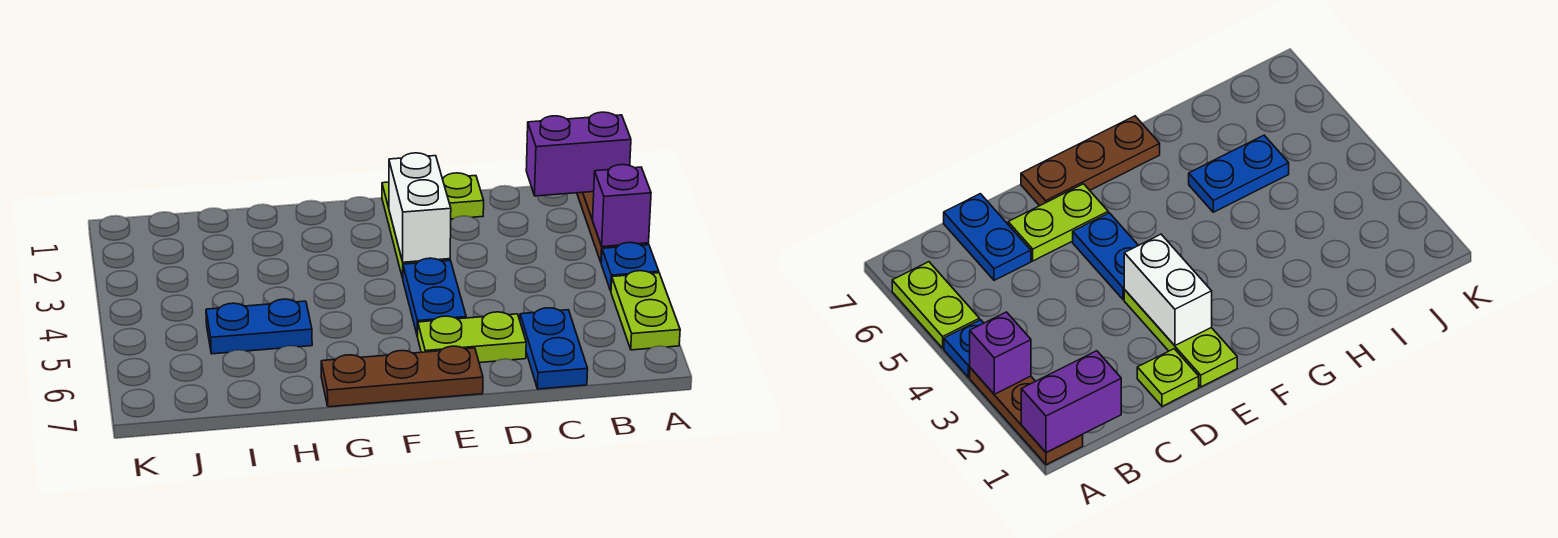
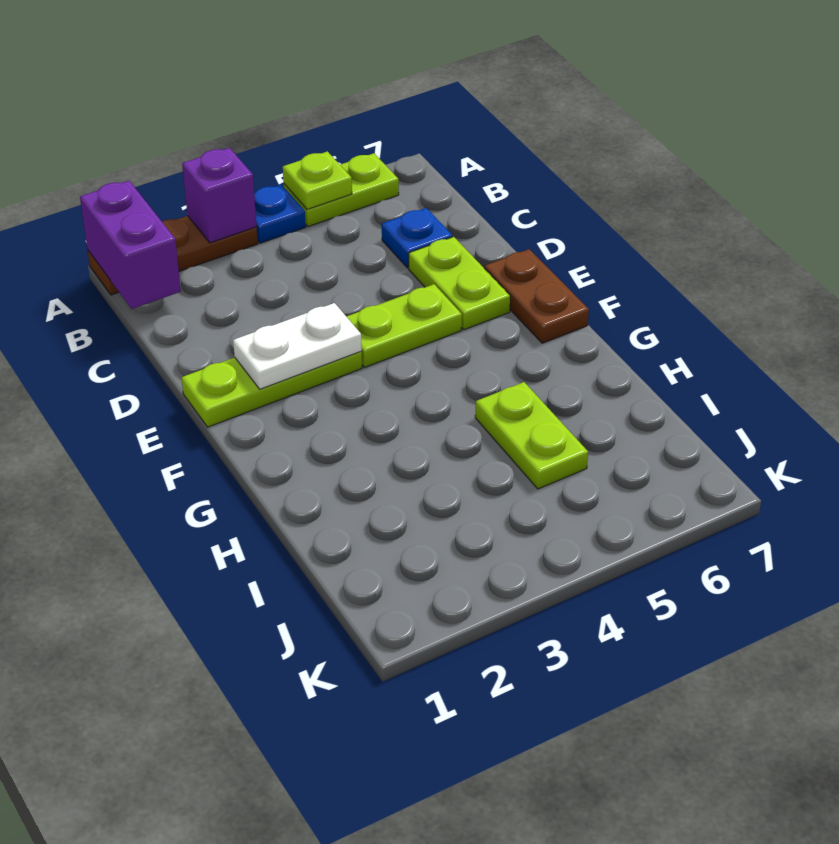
blue plate C6:C7 level 1 -> blue plate C6 level 1
lime plate D1 level 1 -> lime plate A5 level 2
white brick E2:E3 level 2 -> white plate E2:E3 level 2
blue plate E4:E5 level 1 -> lime plate E4:E5 level 1
brown plate E7:G7 level 1 -> brown plate E7:F7 level 1
blue plate H5:I5 level 1 -> lime plate H5:I5 level 1

